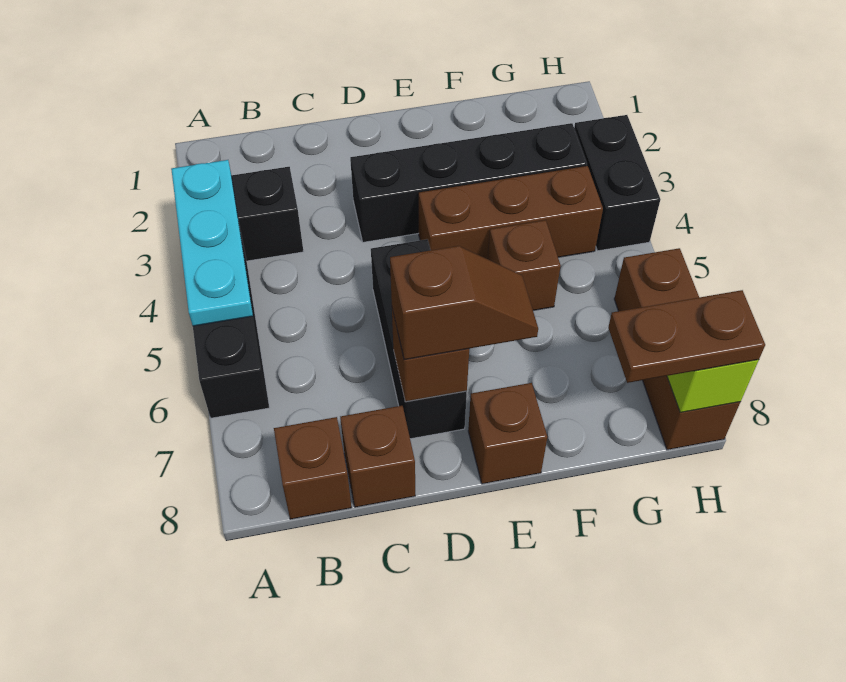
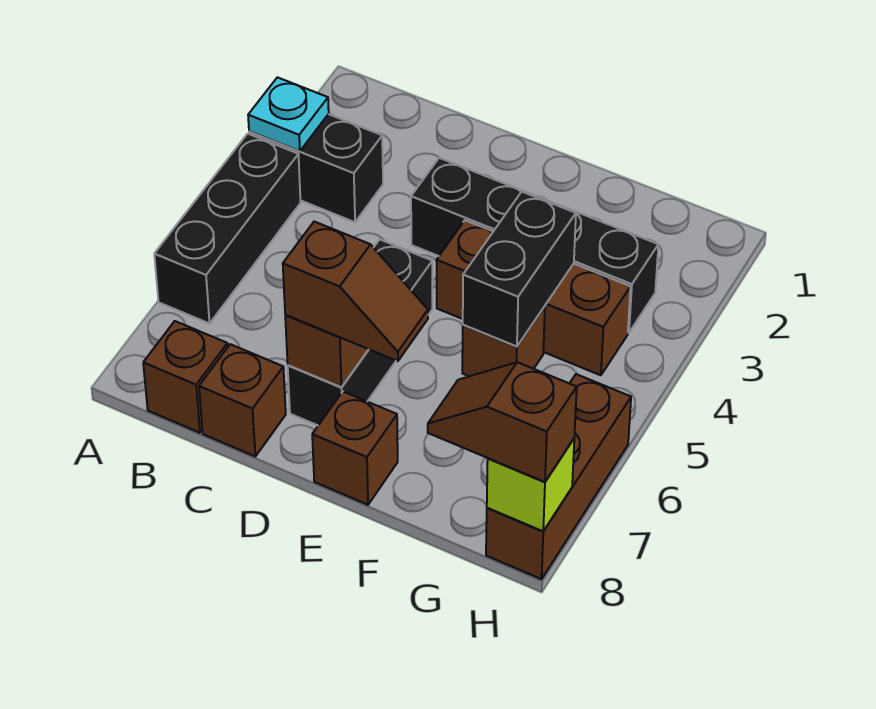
cyan plate A3:A5 level 2 -> cyan plate A3 level 2
brown plate G8:H8 level 3 -> brown slope G8:H8 level 3 top H
black brick H3:H4 level 1 -> black brick F4:F5 level 2

